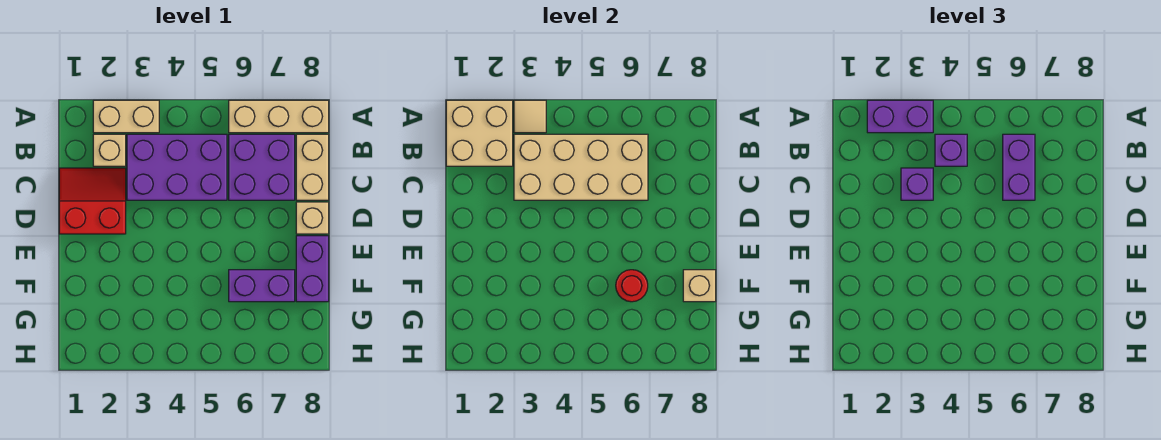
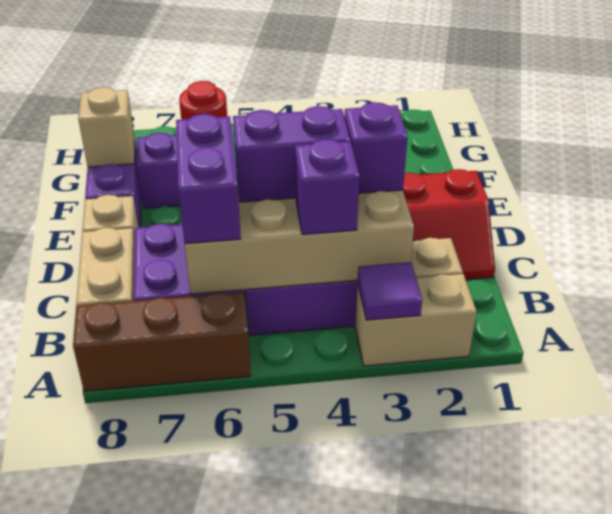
tan brick A1:B2 level 2 -> none
purple brick A2:A3 level 3 -> purple brick C4:C5 level 3
tan tile A3 level 2 -> purple tile A3 level 2
tan brick A6:A8 level 1 -> brown brick A6:A8 level 1

